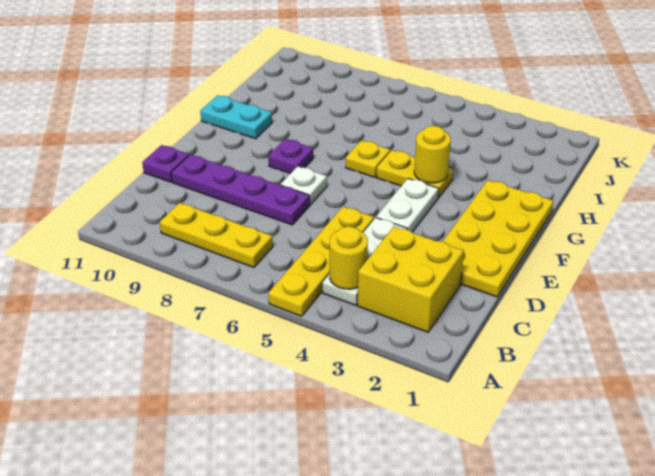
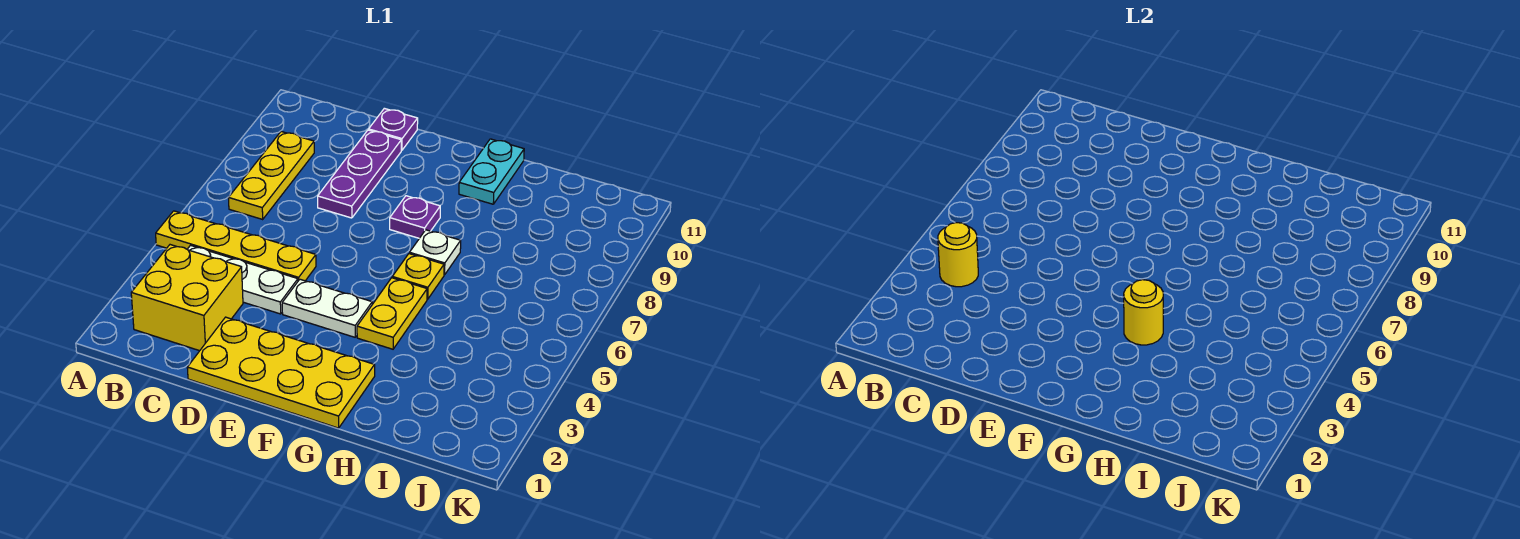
purple plate D7:D10 level 1 -> purple plate D8:D10 level 1
white plate E7 level 1 -> white plate G7 level 1

